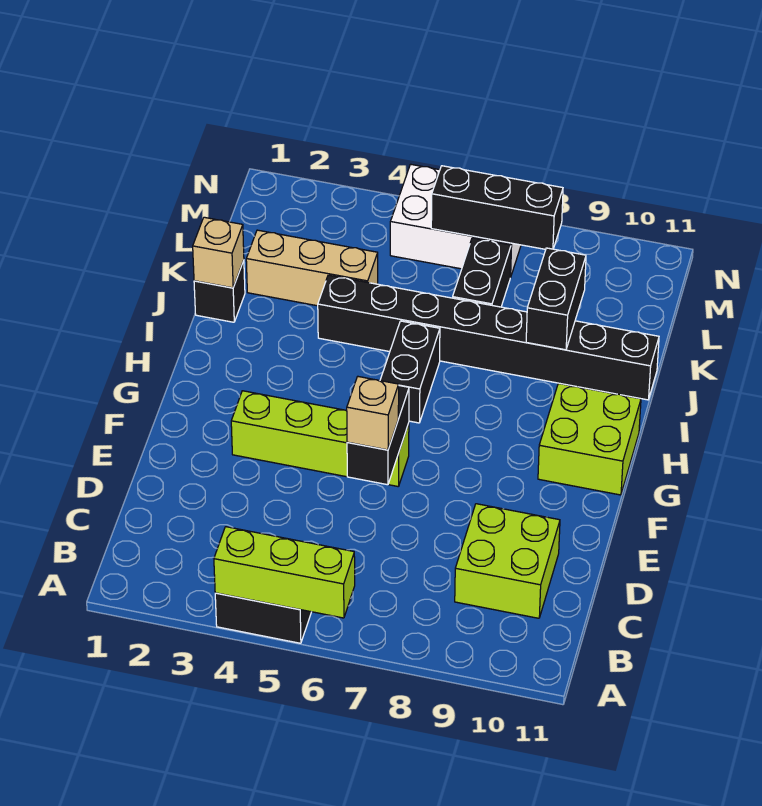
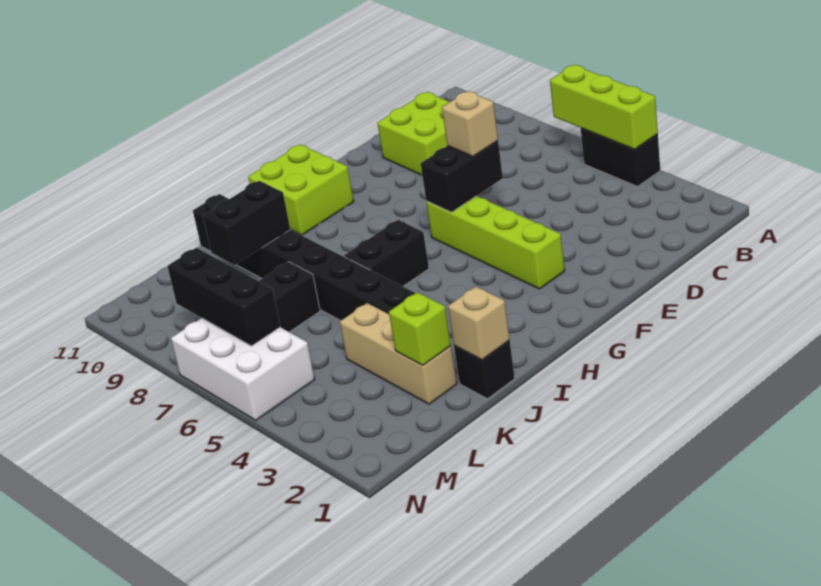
none -> lime brick K2 level 2

